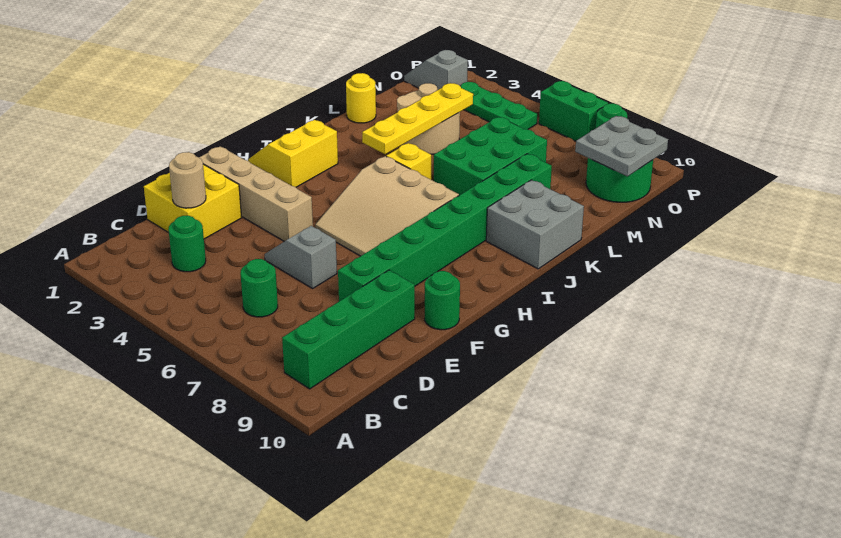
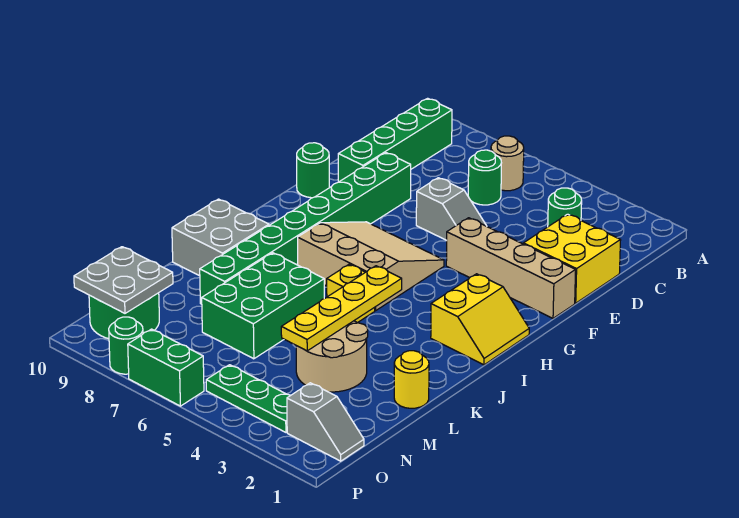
tan round brick D2 level 2 -> tan round brick B6 level 1

